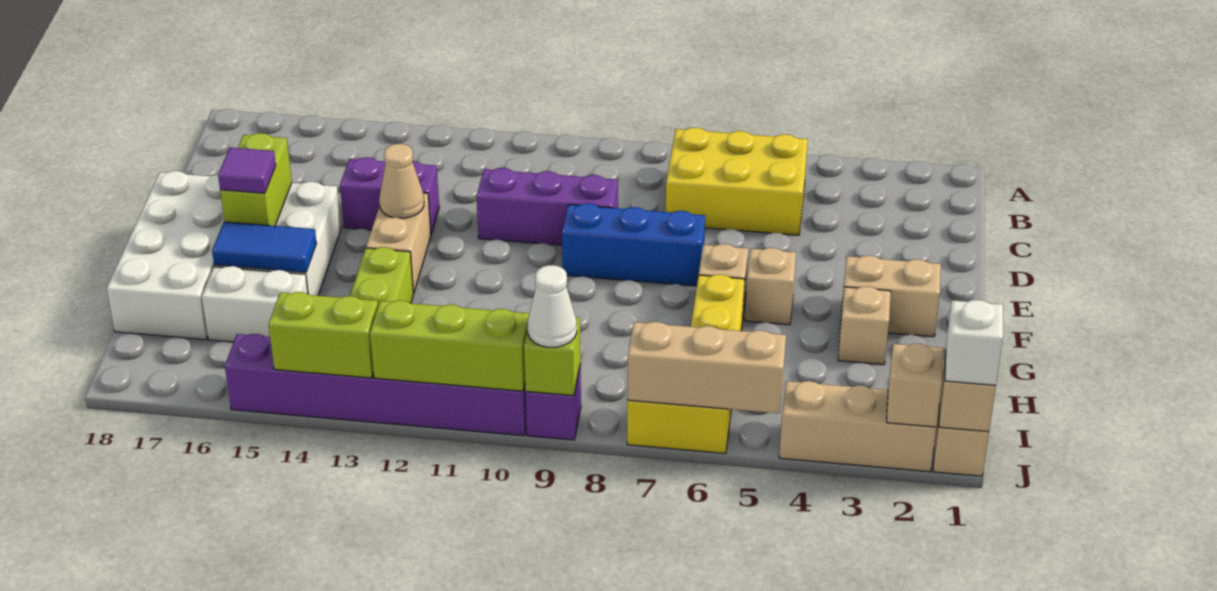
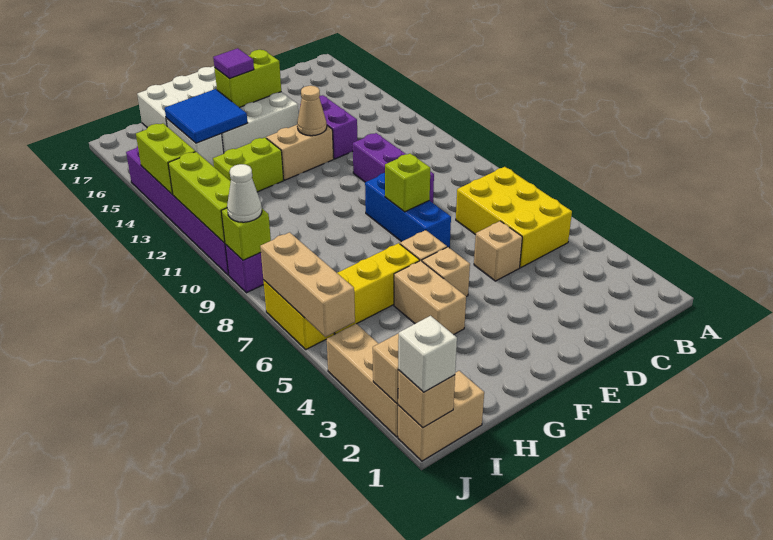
none -> lime brick E8 level 2
tan brick F2:F3 level 1 -> tan brick G4:G5 level 1
tan brick G3 level 1 -> tan brick D5 level 1
blue tile G15:G16 level 2 -> blue tile G15:H16 level 2

